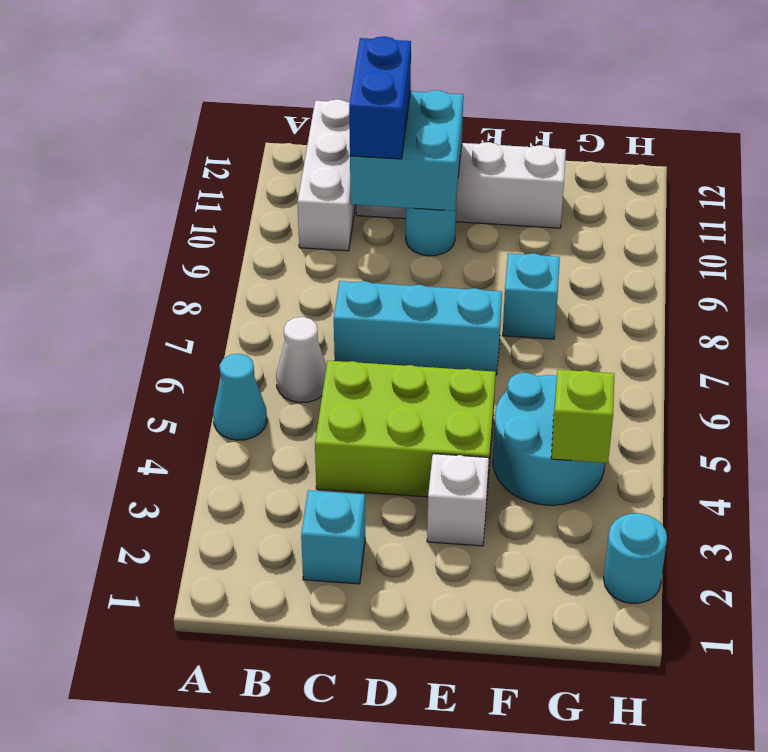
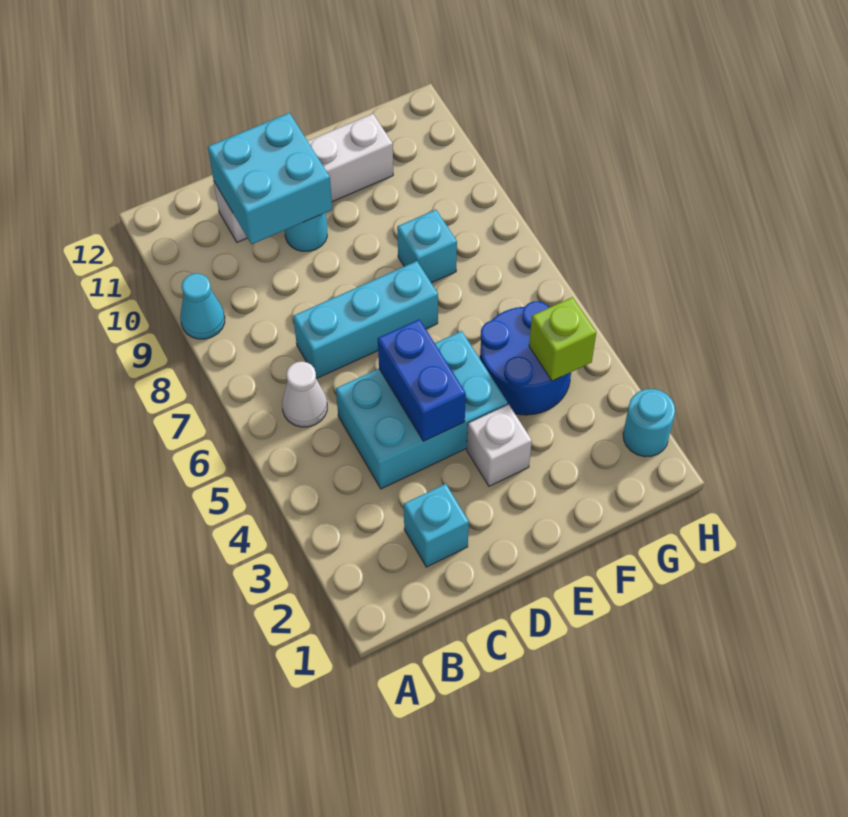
cyan cone A5 level 1 -> cyan cone A9 level 1
white brick B10:B12 level 1 -> none
lime brick C4:E5 level 1 -> cyan brick C4:E5 level 1
blue brick C10:C11 level 3 -> blue brick D4:D5 level 2
cyan round brick F4:G5 level 1 -> blue round brick F4:G5 level 1

